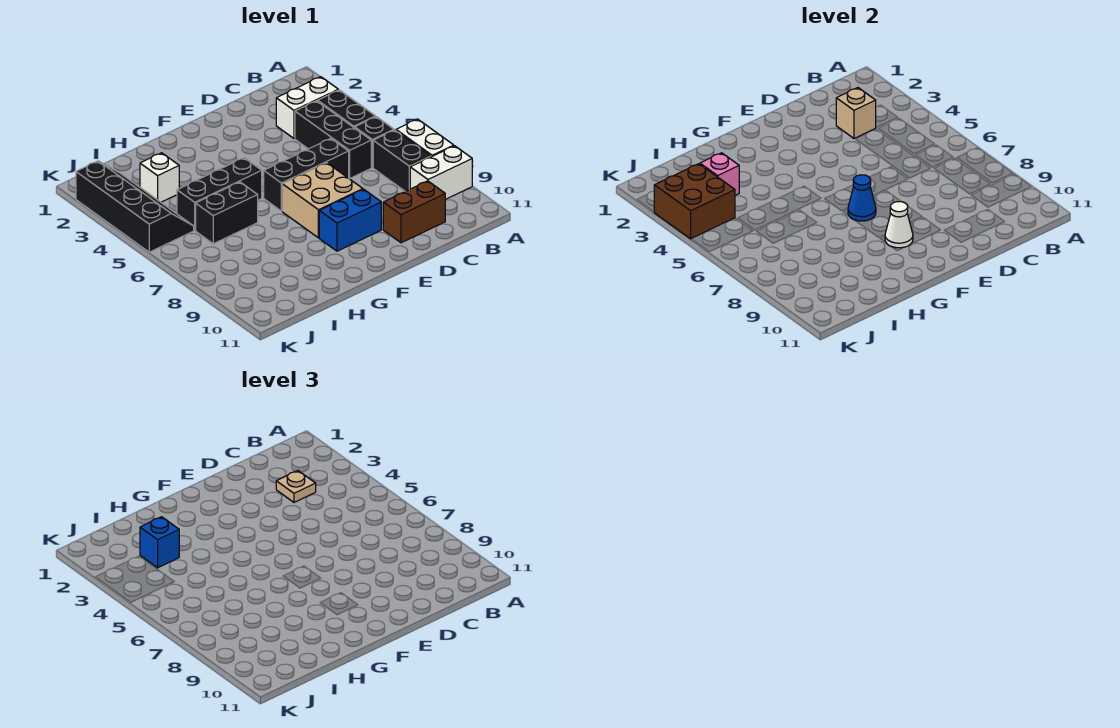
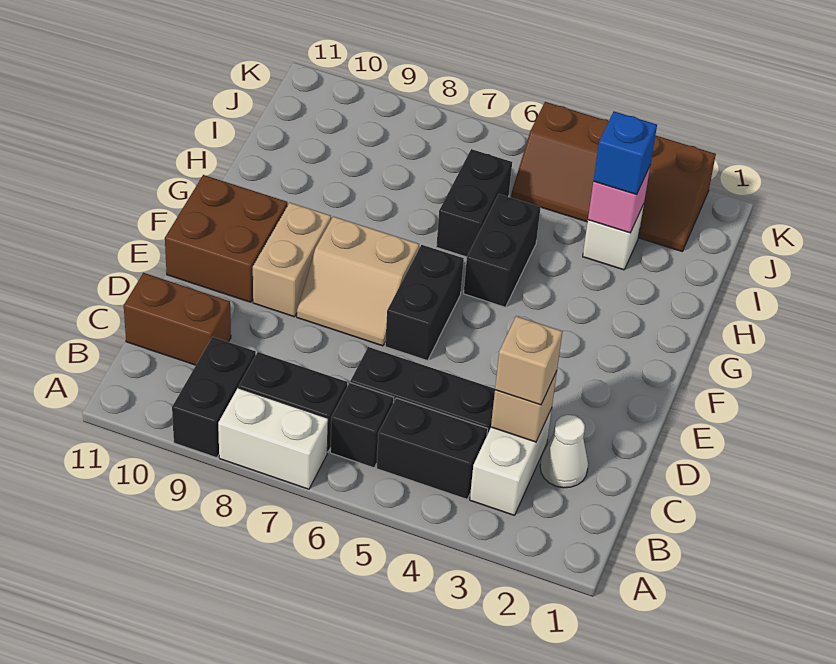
white brick A9:B9 level 1 -> black brick A9:B9 level 1
tan plate C3 level 3 -> tan brick C3 level 3
brown brick C10:D10 level 1 -> brown brick C10:C11 level 1
black brick D6:F6 level 1 -> black brick E6:F6 level 1
tan brick E7:F8 level 1 -> tan slope E7:F8 level 1 top F
blue brick E9:F9 level 1 -> tan brick E9:F9 level 1
blue cone F7 level 2 -> none
white cone F9 level 2 -> white cone C2 level 1
black brick G5:I5 level 1 -> black brick G5:H5 level 1
black slope J2:K5 level 1 top K -> brown slope J2:K5 level 1 top K
brown brick J3:K4 level 2 -> brown brick E10:F11 level 1

